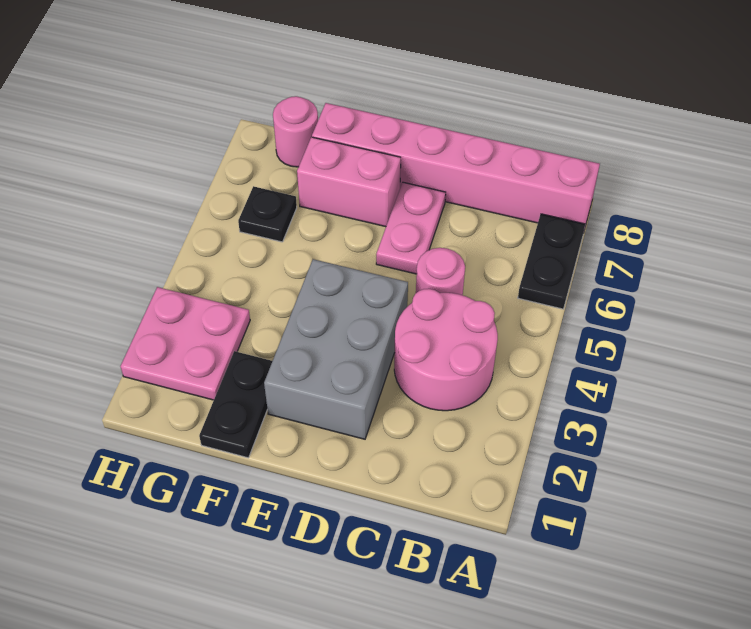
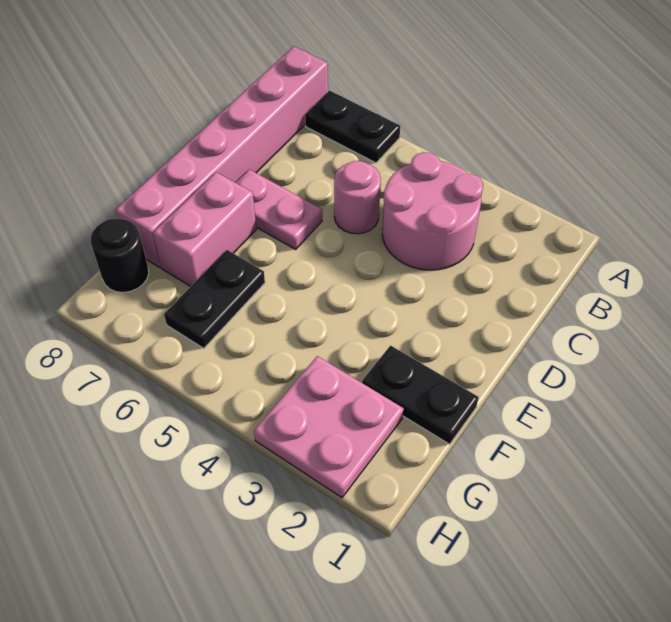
grey brick D2:E4 level 1 -> none
black plate G6 level 1 -> black plate F6:G6 level 1
pink round brick G8 level 1 -> black round brick G8 level 1

